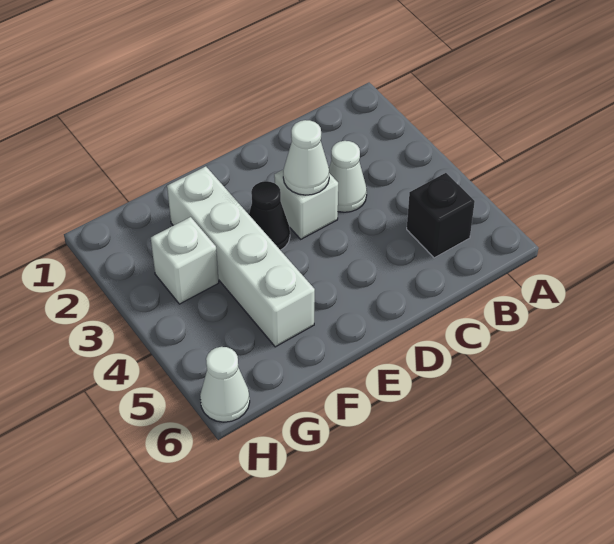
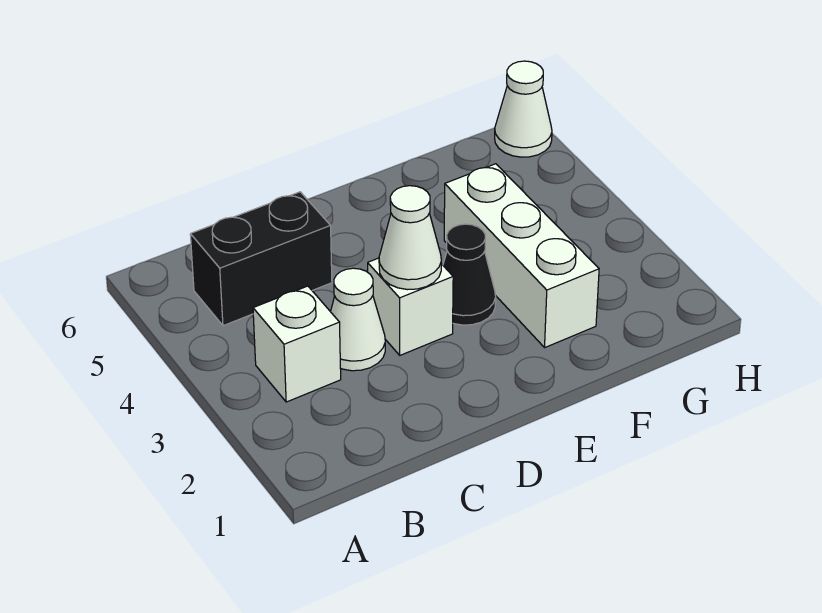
black brick B5 level 1 -> black brick B5:C5 level 1
white brick F2:F5 level 1 -> white brick F2:F4 level 1
white brick G3 level 1 -> white brick B3 level 1

